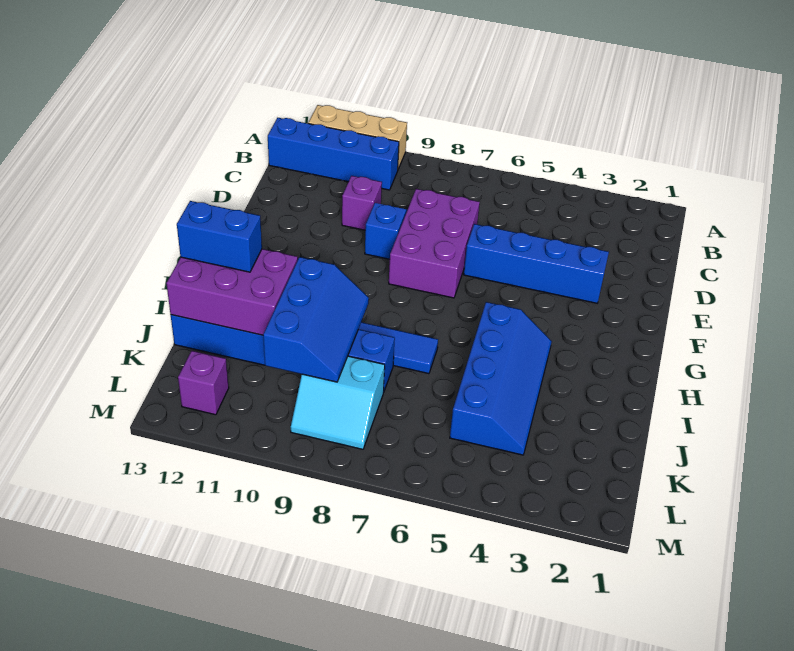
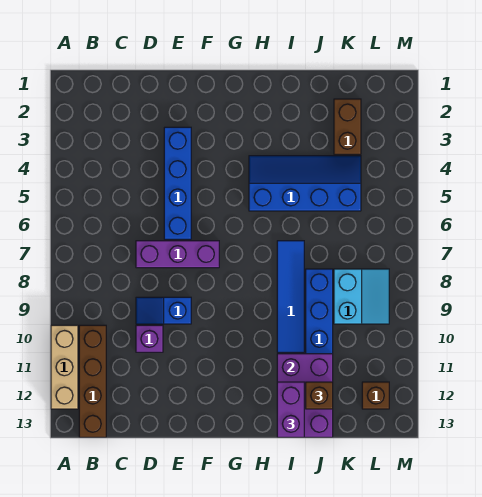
blue brick B10:B13 level 1 -> brown brick B10:B13 level 1
purple brick D7:F8 level 1 -> purple brick D7:F7 level 1
blue slope I9:K10 level 2 top 10 -> none
blue brick I12:I13 level 3 -> purple brick I12:I13 level 3
none -> brown brick J12 level 3
none -> brown brick K2:K3 level 1
purple brick L12 level 1 -> brown brick L12 level 1

